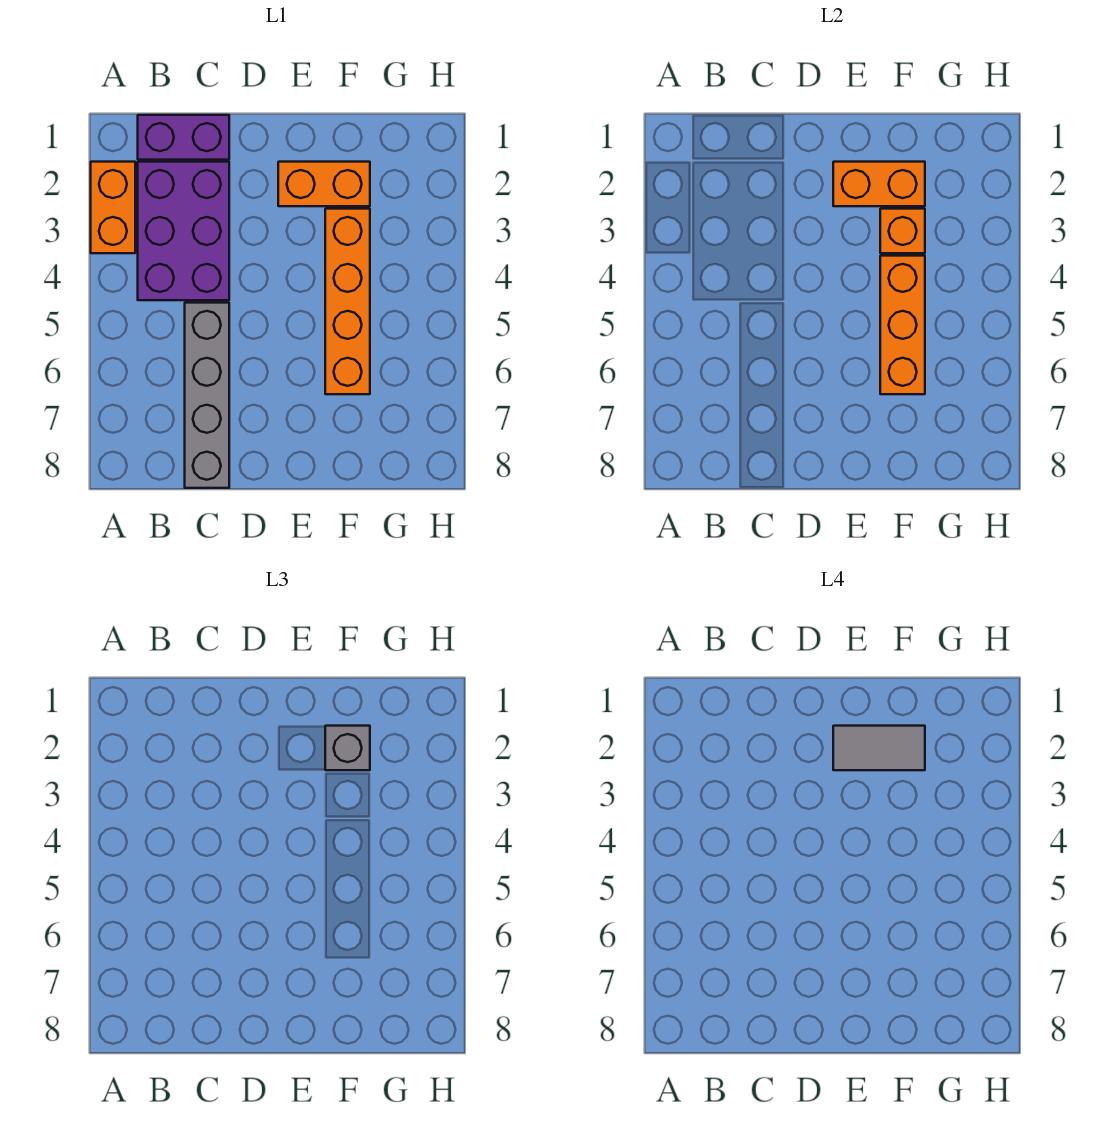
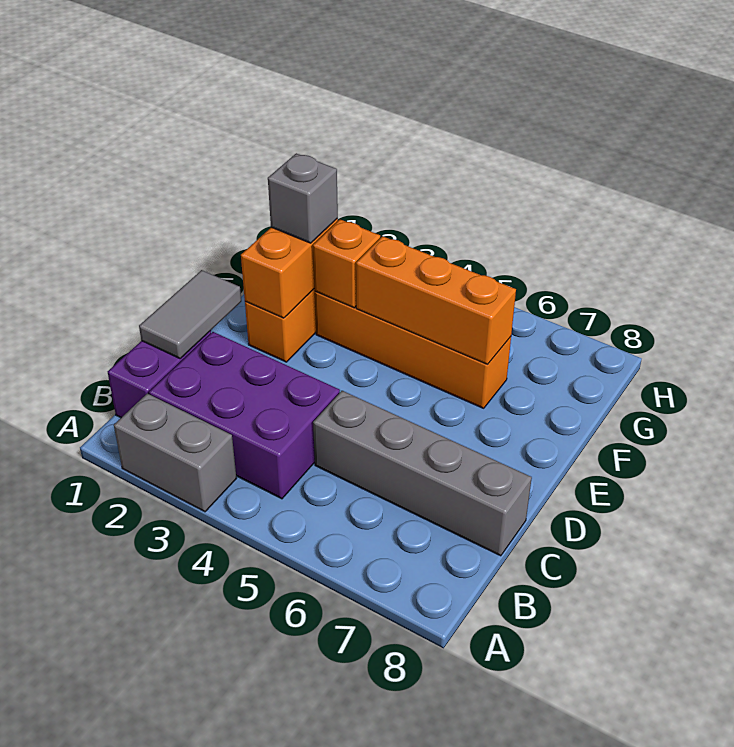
orange brick A2:A3 level 1 -> grey brick A2:A3 level 1
grey tile E2:F2 level 4 -> grey tile C1:D1 level 2

